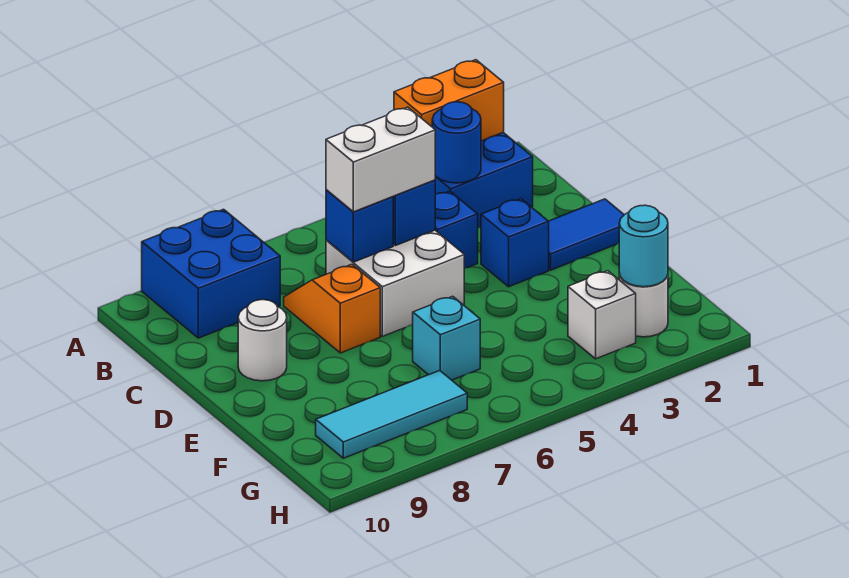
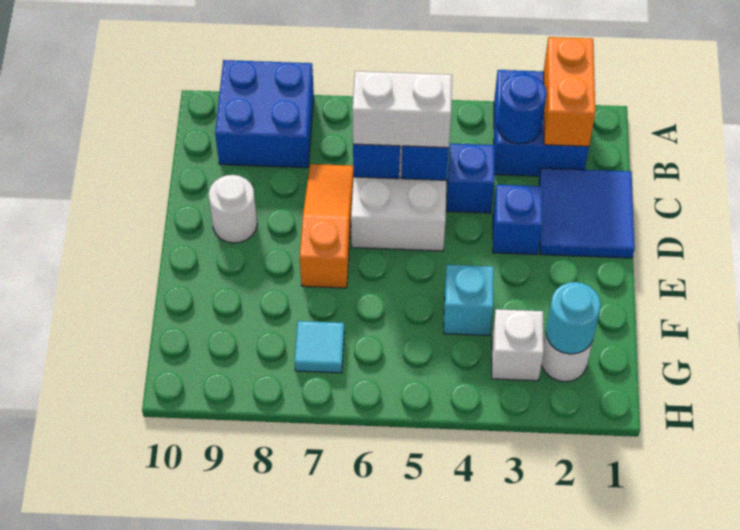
orange brick A2:A3 level 2 -> orange brick A2:B2 level 2
orange slope C7:D7 level 1 top D -> orange slope C7:E7 level 1 top E
blue tile D1:D2 level 1 -> blue tile C1:D2 level 1
cyan brick F6 level 1 -> cyan brick F4 level 1
cyan tile G7:G9 level 1 -> cyan tile G7 level 1

